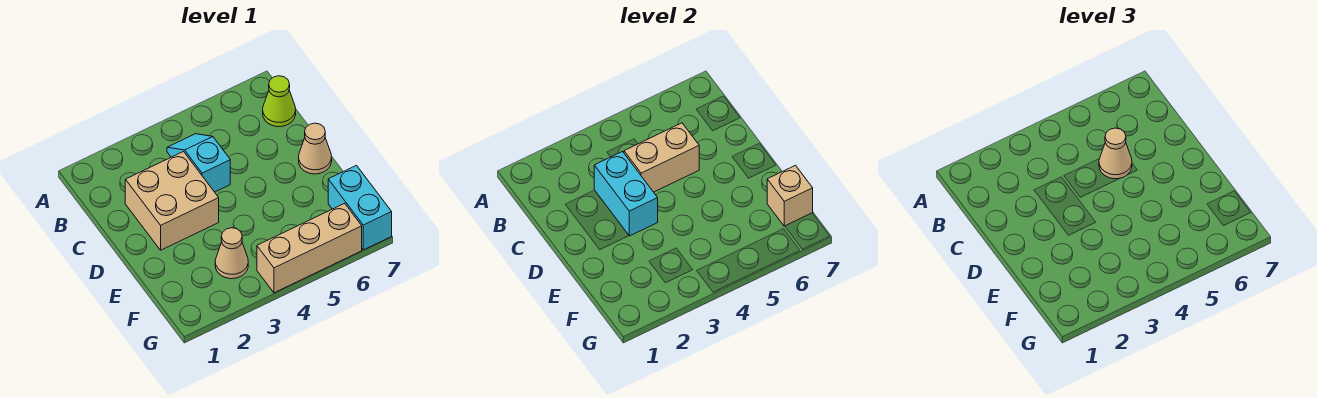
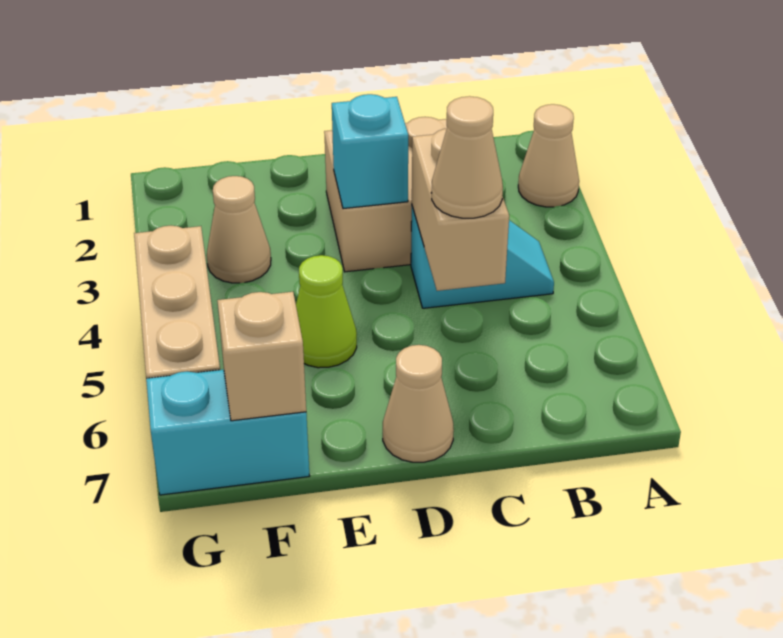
none -> tan cone A2 level 1
lime cone B7 level 1 -> lime cone E5 level 1
cyan brick C3:D3 level 2 -> cyan brick D3 level 2

